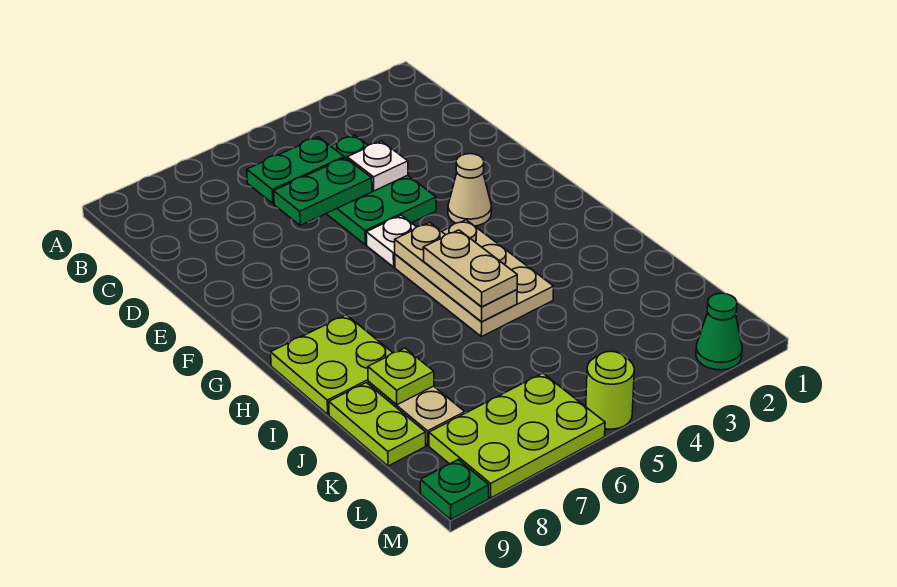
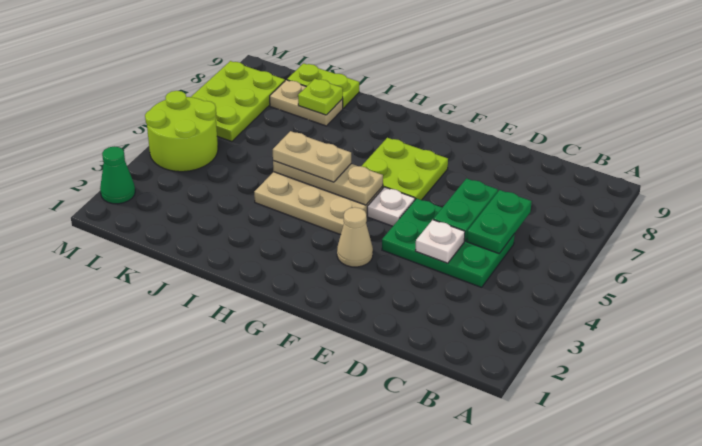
lime plate H8:I9 level 1 -> lime plate F6:G7 level 1
lime round brick M5 level 1 -> lime round brick L4:M5 level 1
green plate M9 level 1 -> none

